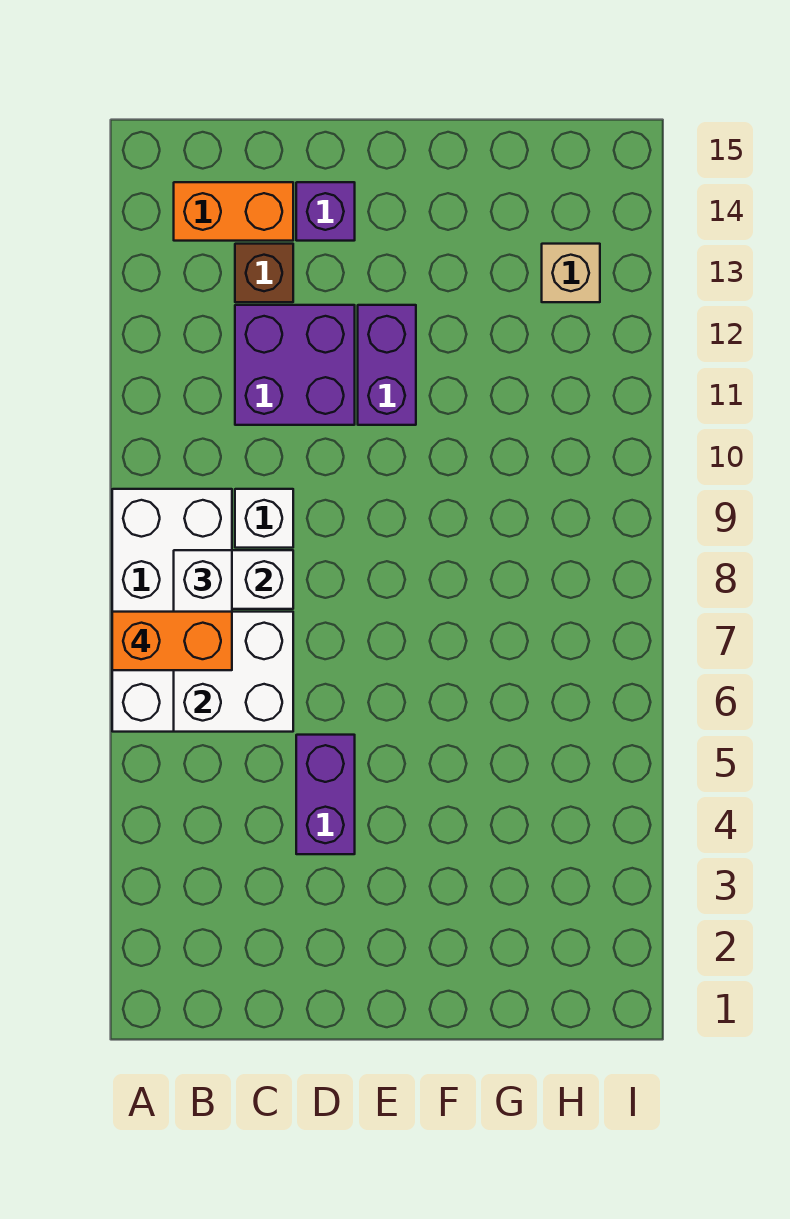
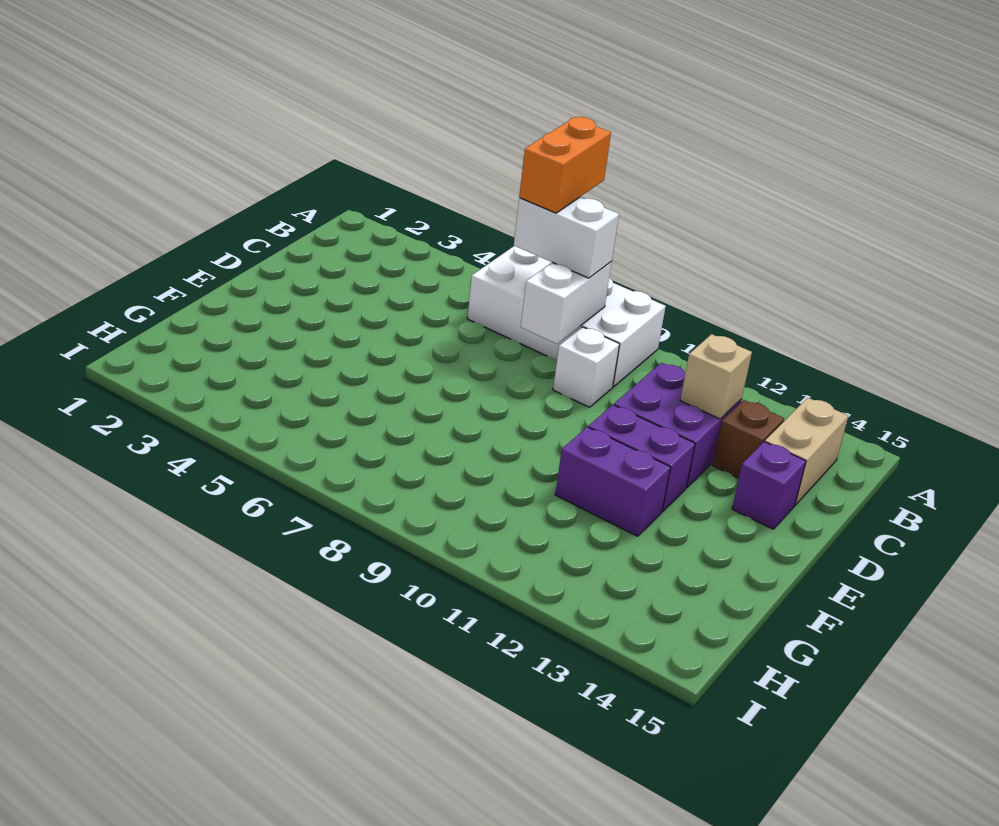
white brick B6:C7 level 2 -> none
orange brick B14:C14 level 1 -> tan brick B14:C14 level 1
purple brick D4:D5 level 1 -> purple brick F11:F12 level 1
tan brick H13 level 1 -> tan brick C12 level 2

